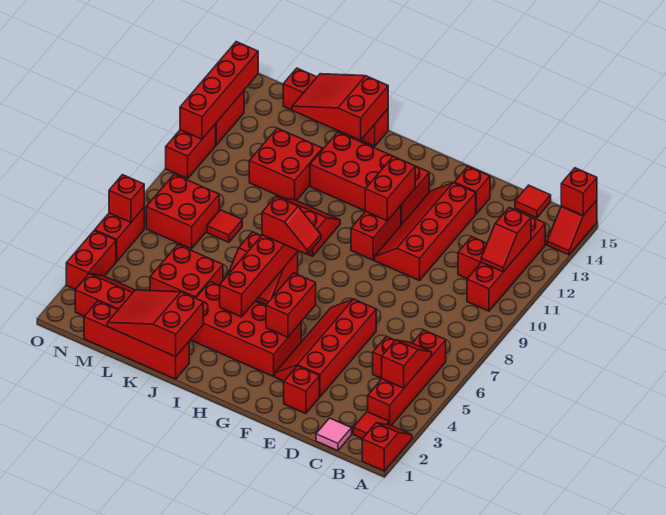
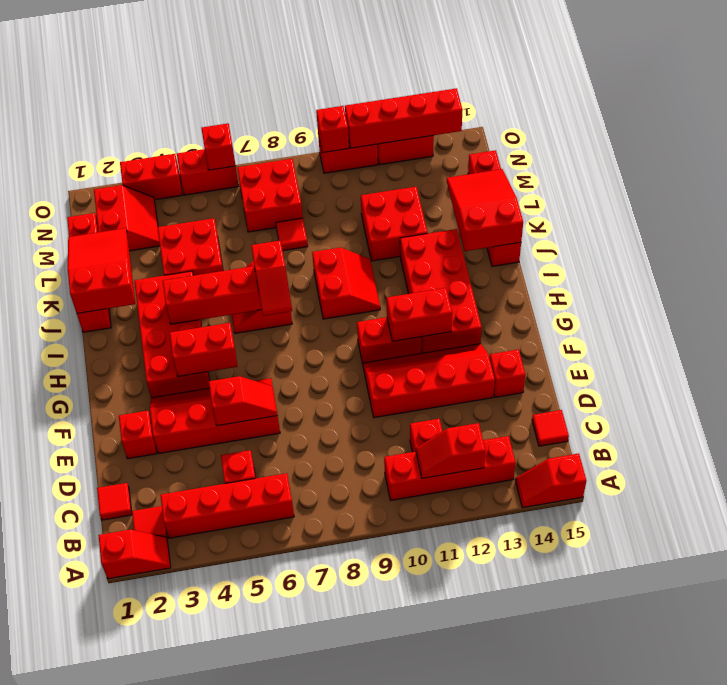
red brick A15 level 2 -> red brick O10 level 2
red slope B4:B5 level 2 top 4 -> red slope E5:E6 level 2 top 5
pink tile C1 level 1 -> red tile C1 level 1

